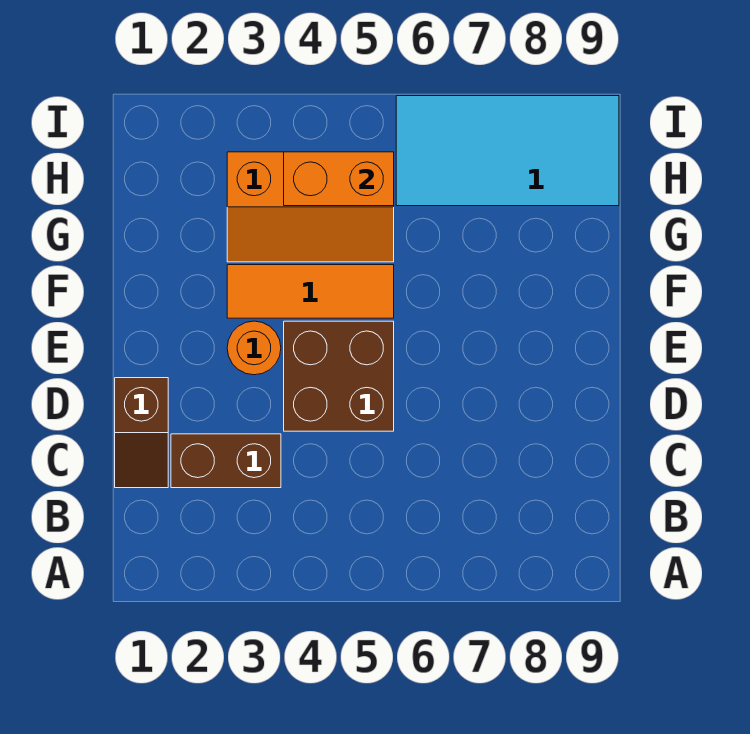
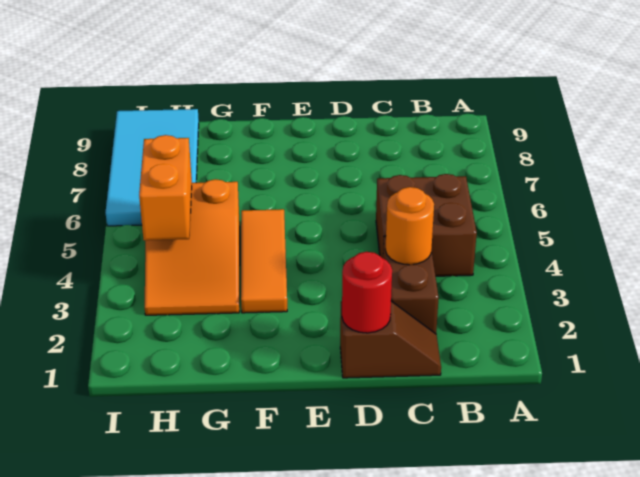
none -> red round brick D1 level 2
brown brick D4:E5 level 1 -> brown brick B4:C5 level 1
orange round brick E3 level 1 -> orange round brick C3 level 2
orange slope G3:H5 level 1 top H -> orange slope G3:H5 level 1 top 5

